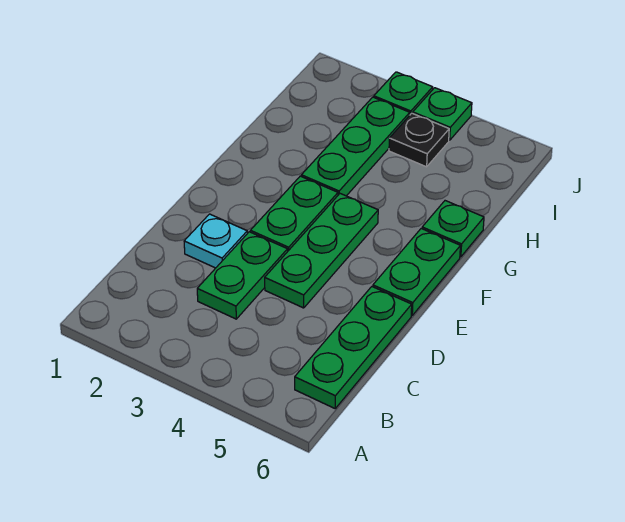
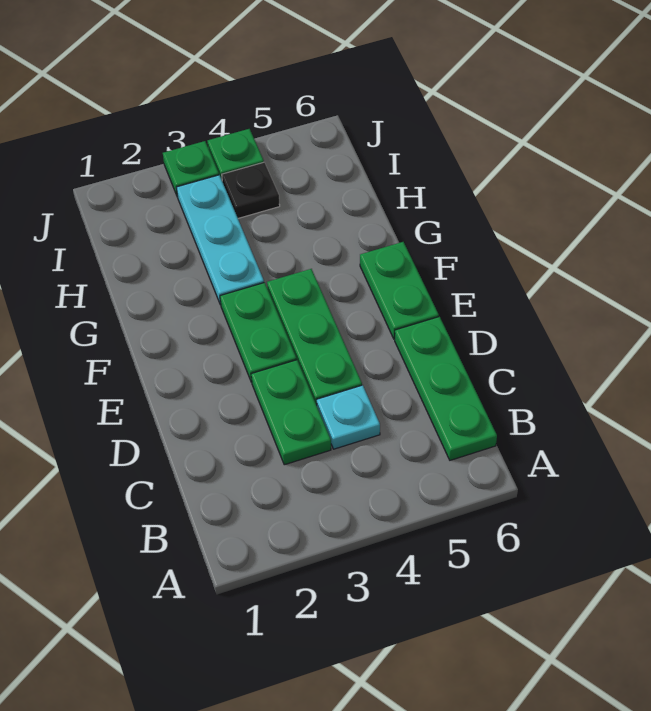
cyan plate D2 level 1 -> cyan plate C4 level 1
green plate G3:I3 level 1 -> cyan plate G3:I3 level 1
green plate G6 level 1 -> none

